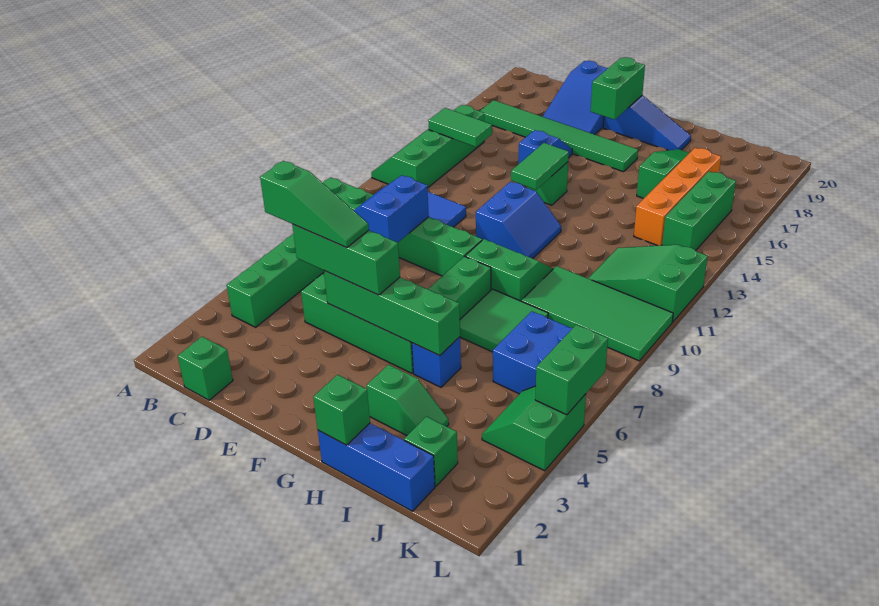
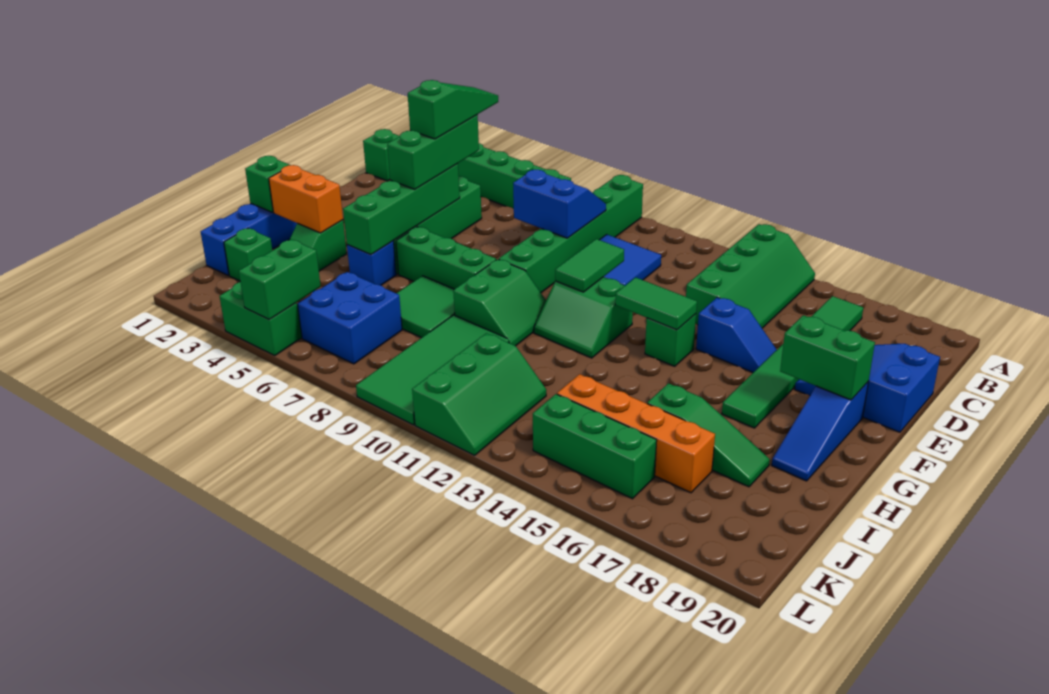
green slope A12:B15 level 1 top B -> green slope A14:D15 level 1 top 14
green tile B14:C14 level 2 -> green tile E11:F11 level 2
green slope C5:E5 level 4 top C -> green slope C5:E5 level 4 top E
blue slope F11:G12 level 1 top F -> green slope F11:G12 level 1 top F
none -> orange brick H2:H3 level 2
green slope J11:L12 level 1 top L -> green slope J11:L12 level 1 top 11
green brick L5:L6 level 2 -> green brick K5:L5 level 2

